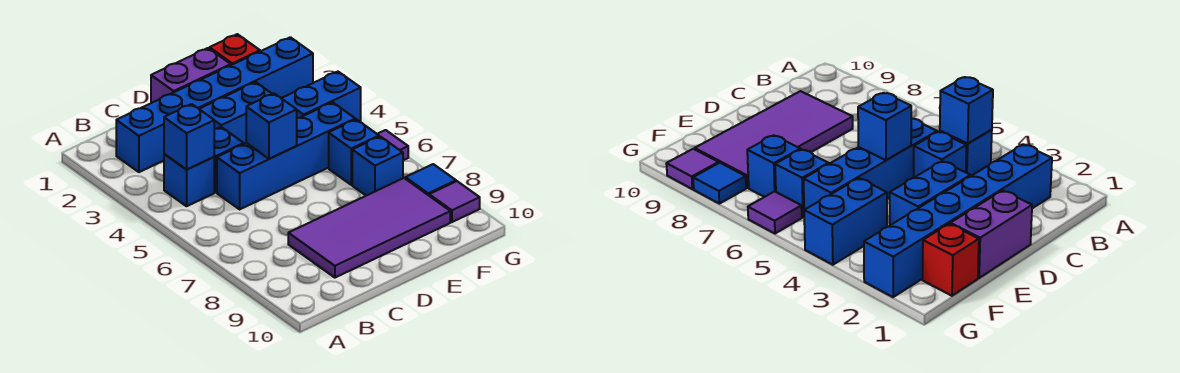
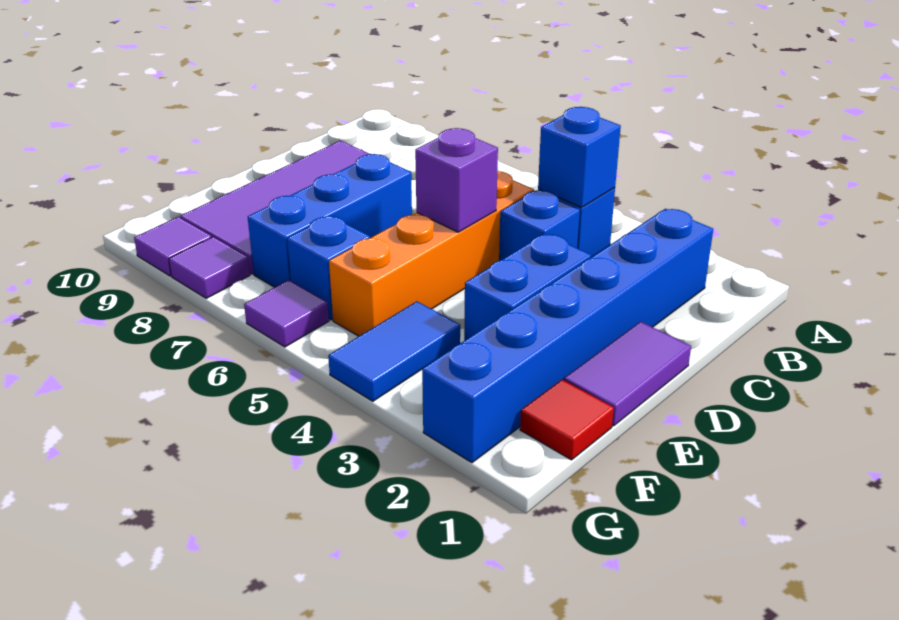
blue brick C5:F5 level 1 -> orange brick C5:F5 level 1
purple brick D1:E1 level 1 -> purple tile D1:E1 level 1
blue brick D5 level 2 -> purple brick D5 level 2
red brick F1 level 1 -> red tile F1 level 1
blue brick F4:G4 level 1 -> blue tile F4:G4 level 1
blue brick F7 level 1 -> blue brick D7:F7 level 1
blue tile G8 level 1 -> purple tile G8 level 1

